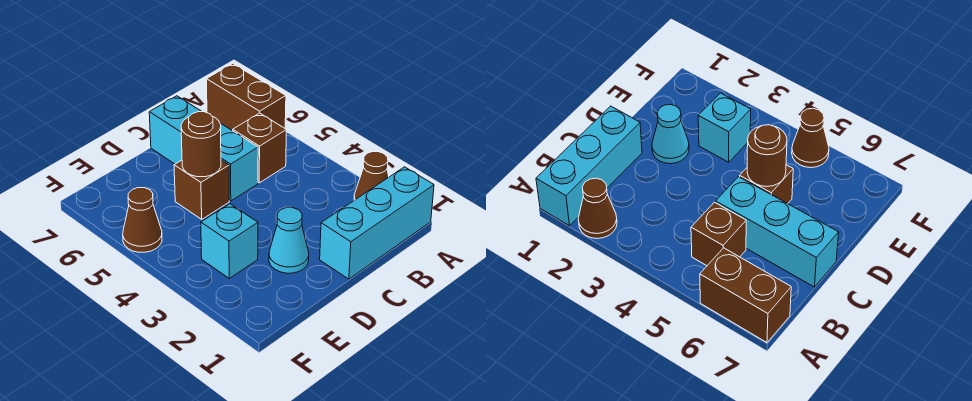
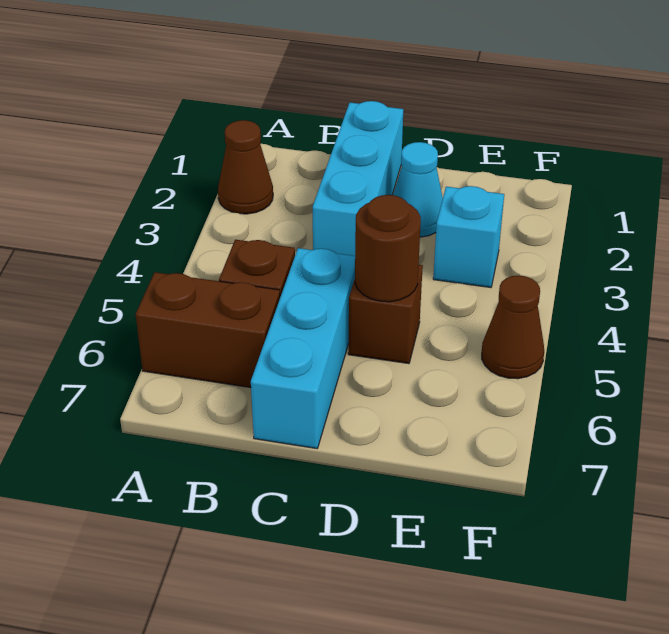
cyan brick A1:C1 level 1 -> cyan brick C1:C3 level 1
brown brick A6:A7 level 1 -> brown brick A6:B6 level 1

